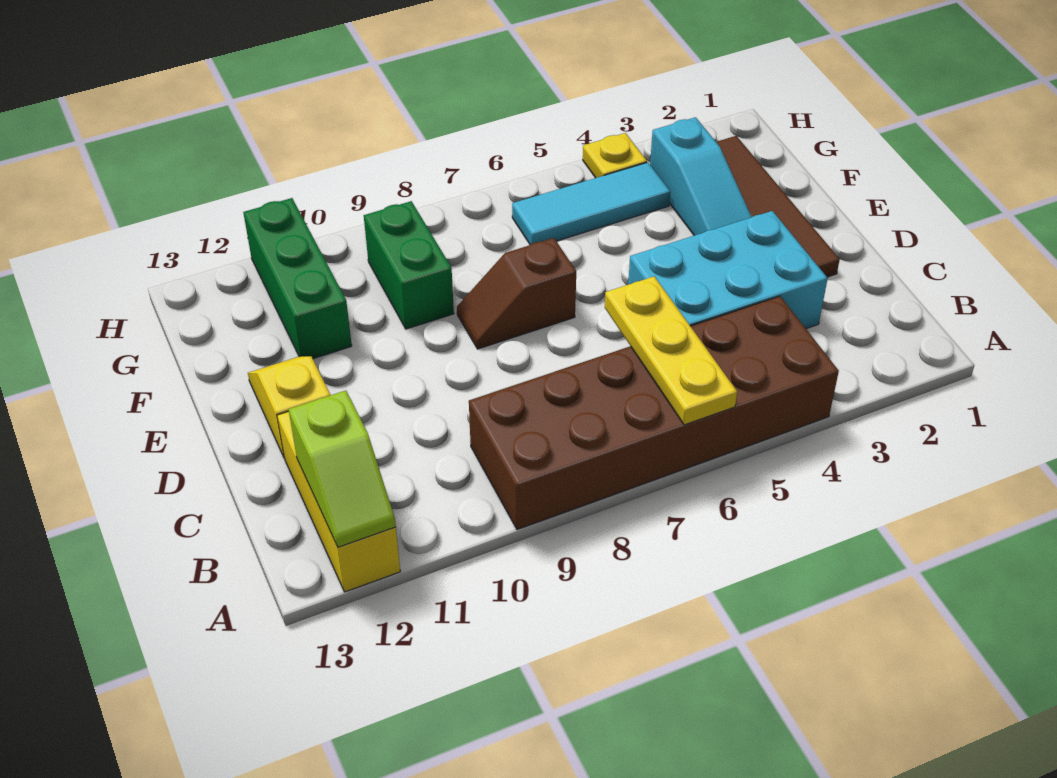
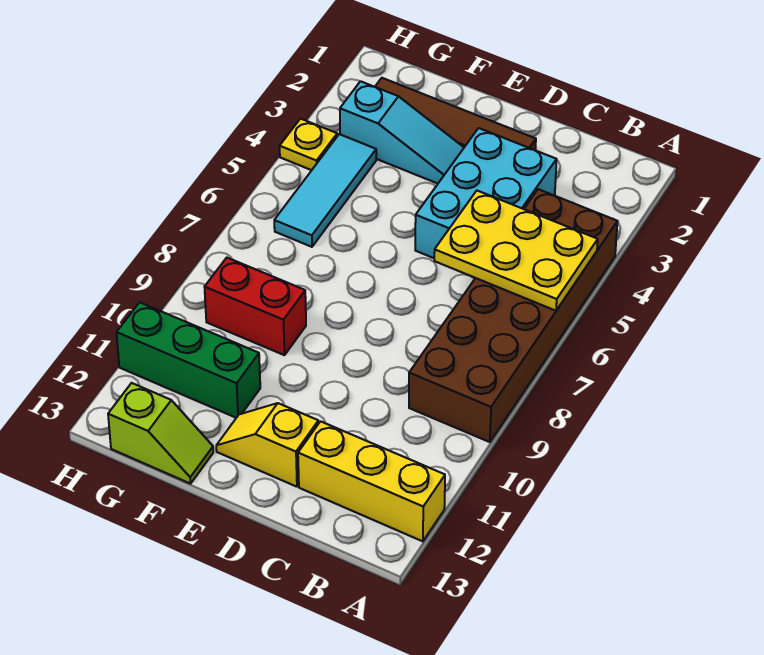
yellow plate A6:C6 level 2 -> yellow plate A5:C6 level 2
lime slope A12:B12 level 2 top B -> lime slope F13:G13 level 1 top G
brown slope E7:E8 level 1 top 7 -> none
green brick F9:G9 level 1 -> red brick F9:G9 level 1

